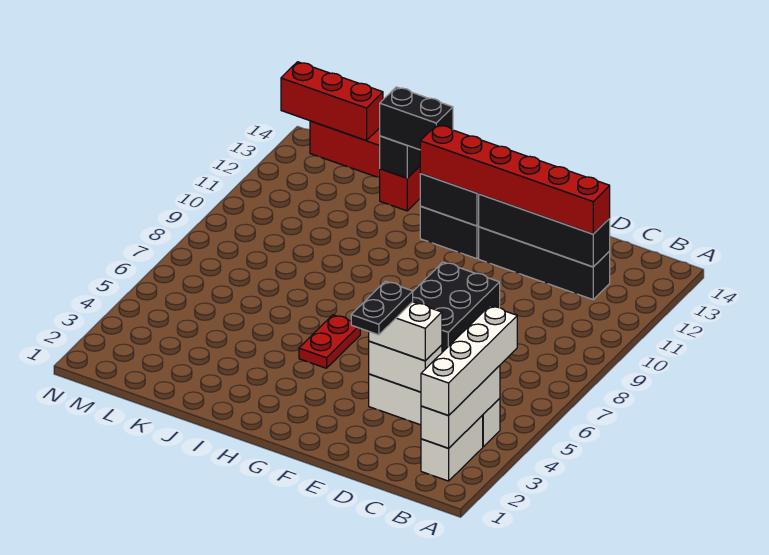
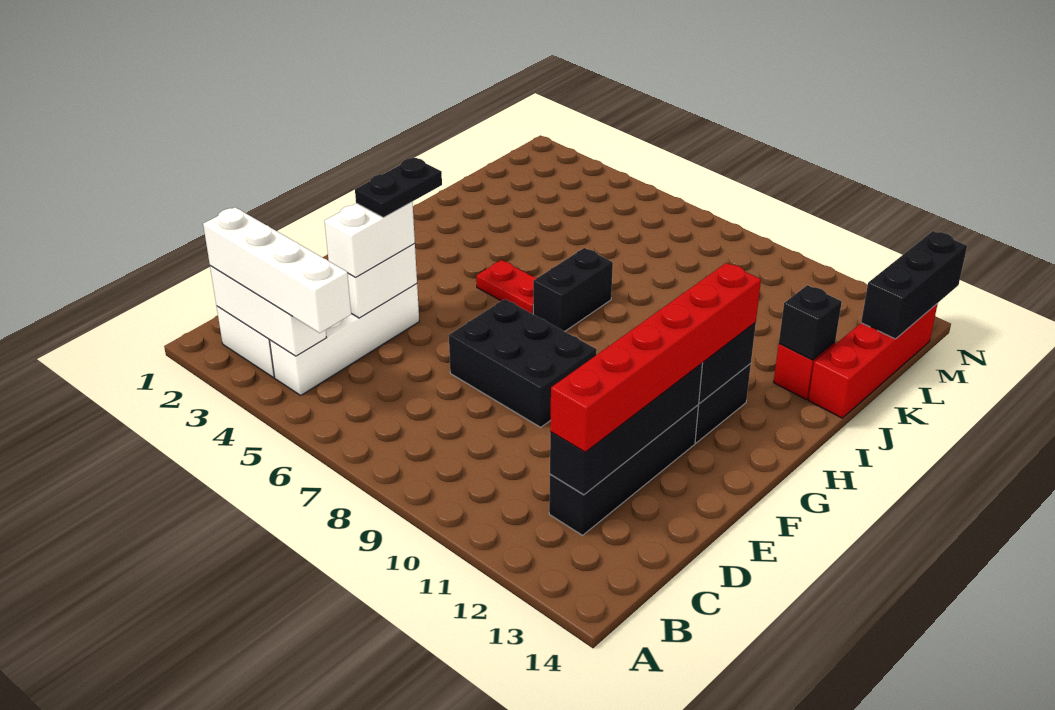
black plate E3:E4 level 4 -> black plate E4:F4 level 4
black brick I13:J13 level 3 -> black brick H7:I7 level 1
red brick L14:N14 level 2 -> black brick L14:N14 level 2

